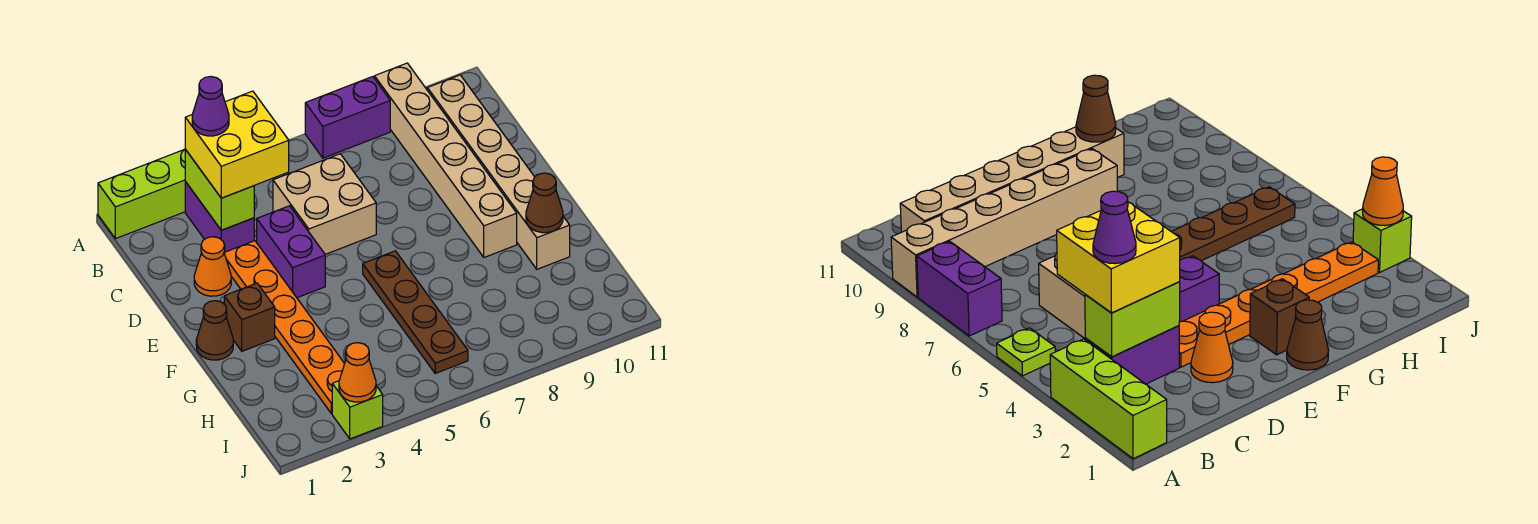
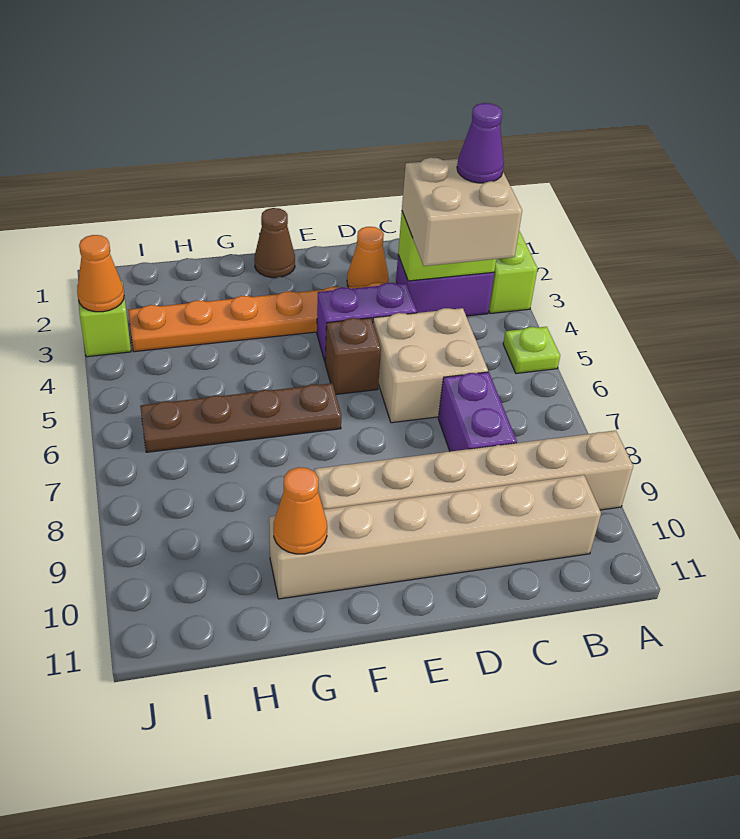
purple brick A7:A8 level 1 -> purple brick C7:C8 level 1
yellow brick B3:C4 level 3 -> tan brick B3:C4 level 3
brown brick F2 level 1 -> brown brick E5 level 1
brown cone G10 level 2 -> orange cone G10 level 2

